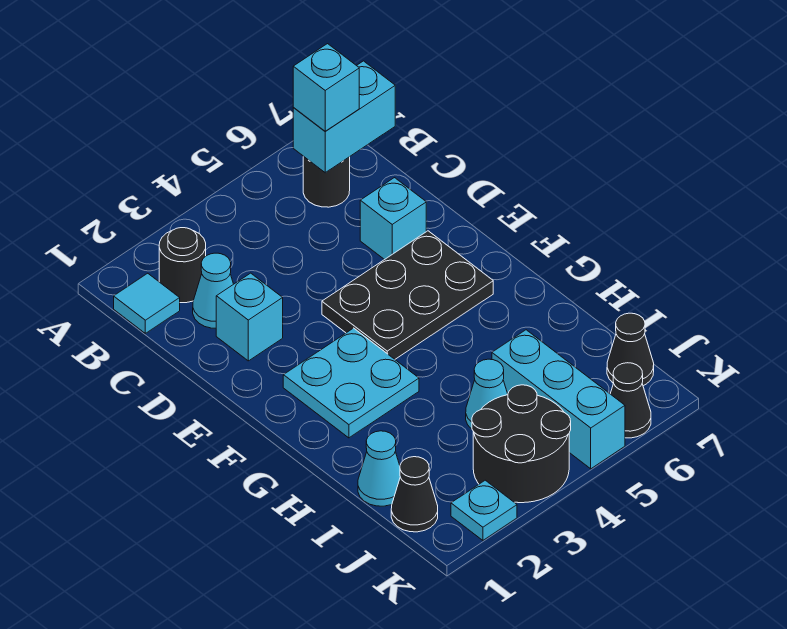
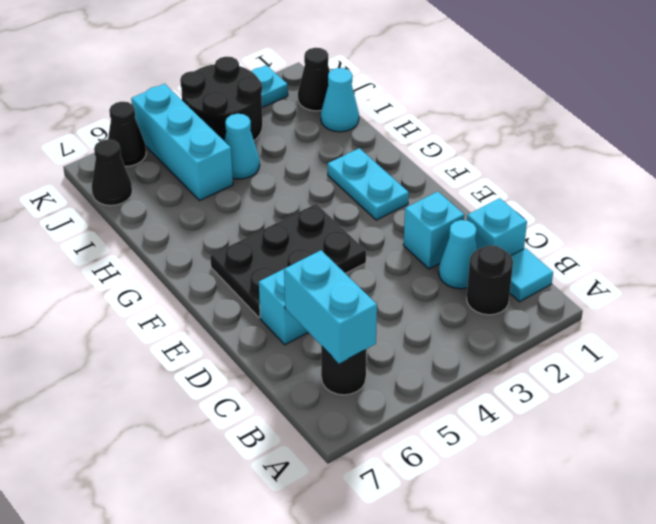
cyan brick B6:B7 level 2 -> cyan brick B6:C6 level 2
cyan brick B6 level 3 -> cyan brick C1 level 1
cyan plate F2:G3 level 1 -> cyan plate F2:G2 level 1

